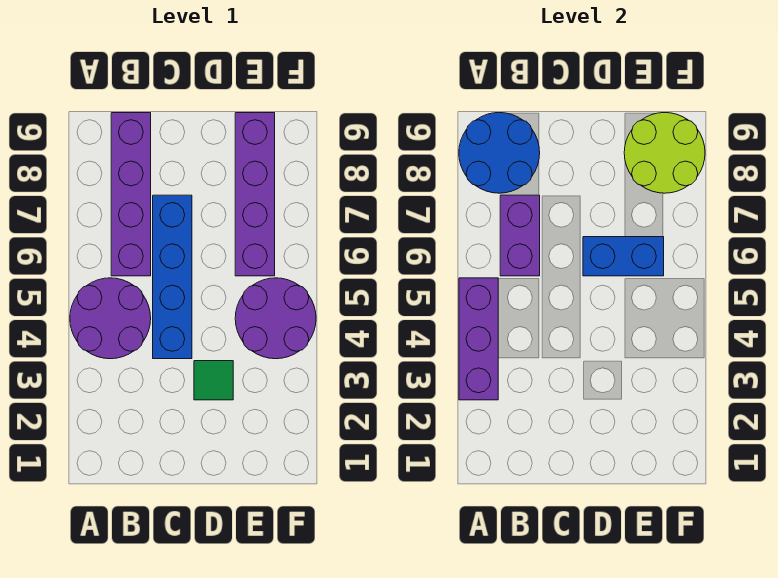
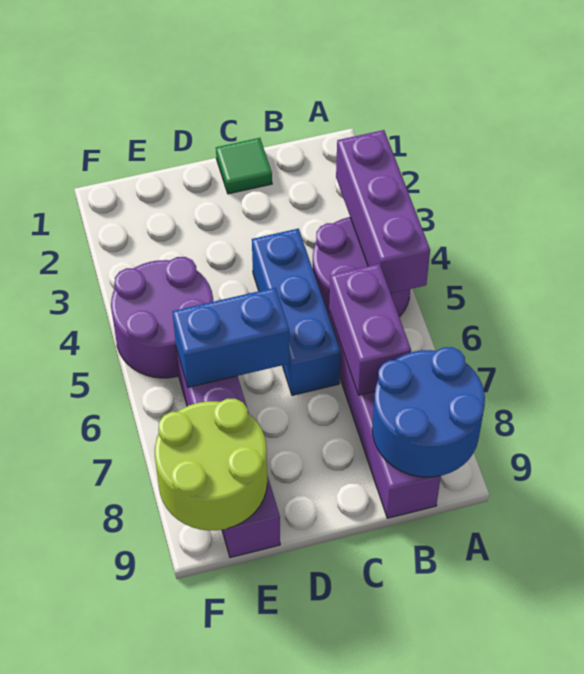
blue brick C4:C7 level 1 -> blue brick C4:C6 level 1
green tile D3 level 1 -> green tile C1 level 1

